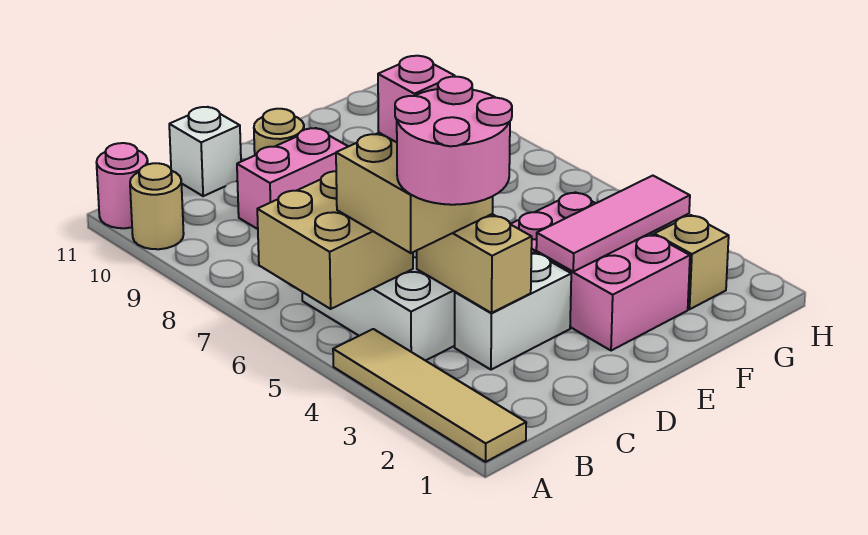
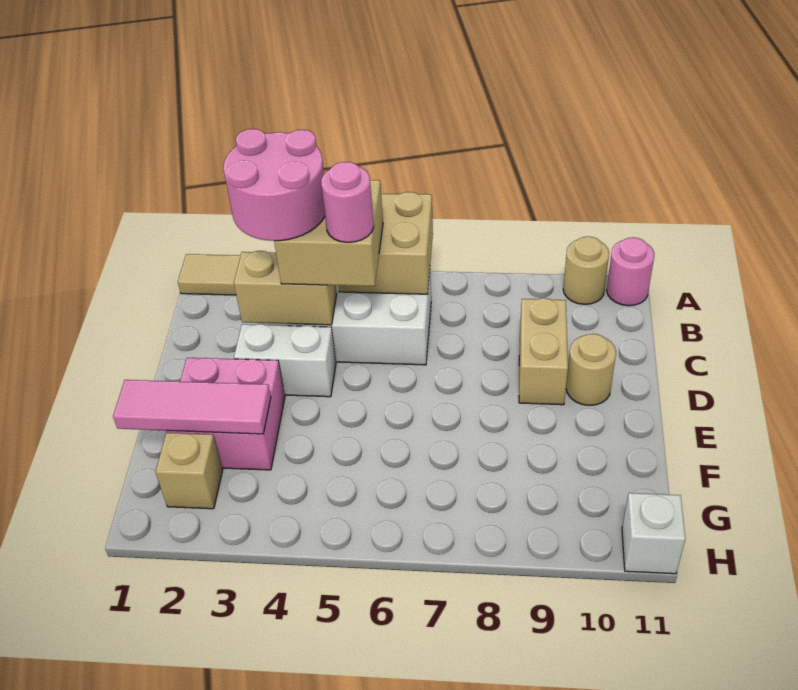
white brick C3:D3 level 1 -> white brick D3:D4 level 1
pink brick C5 level 4 -> pink round brick C5 level 4
pink brick C9:D9 level 1 -> tan brick C9:D9 level 1
white brick C11 level 1 -> white brick H11 level 1
pink brick E2:F4 level 1 -> pink brick E2:F3 level 1
pink tile E3:G3 level 2 -> pink tile F1:F3 level 2

